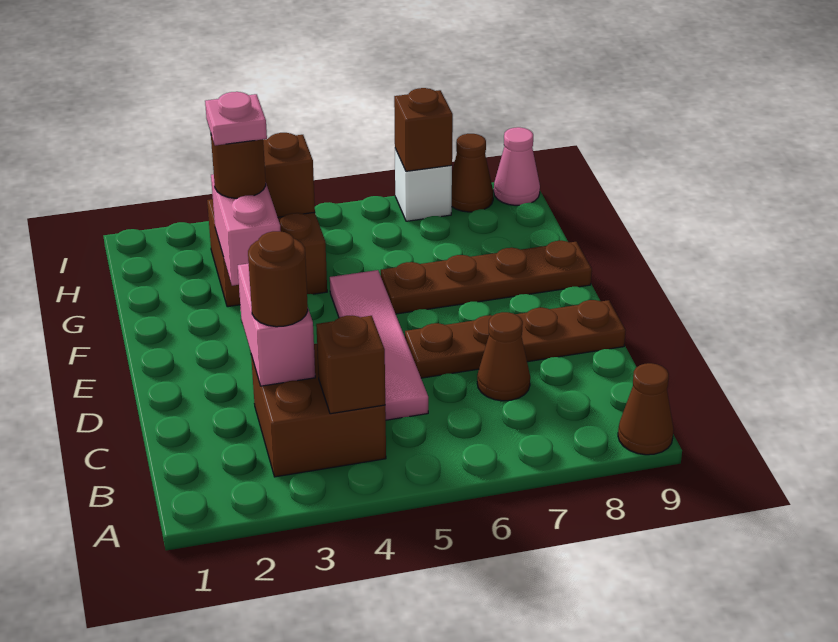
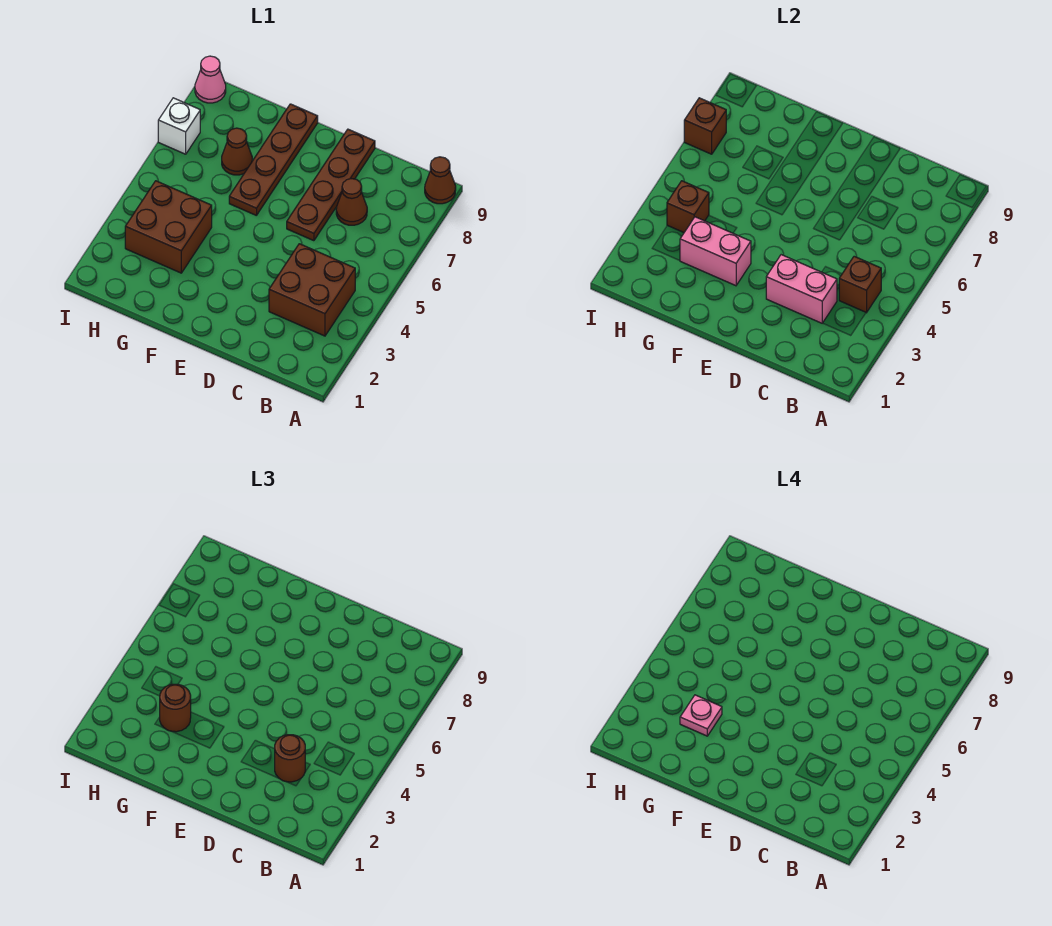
pink tile C5:F5 level 1 -> none
brown cone I8 level 1 -> brown cone G7 level 1

